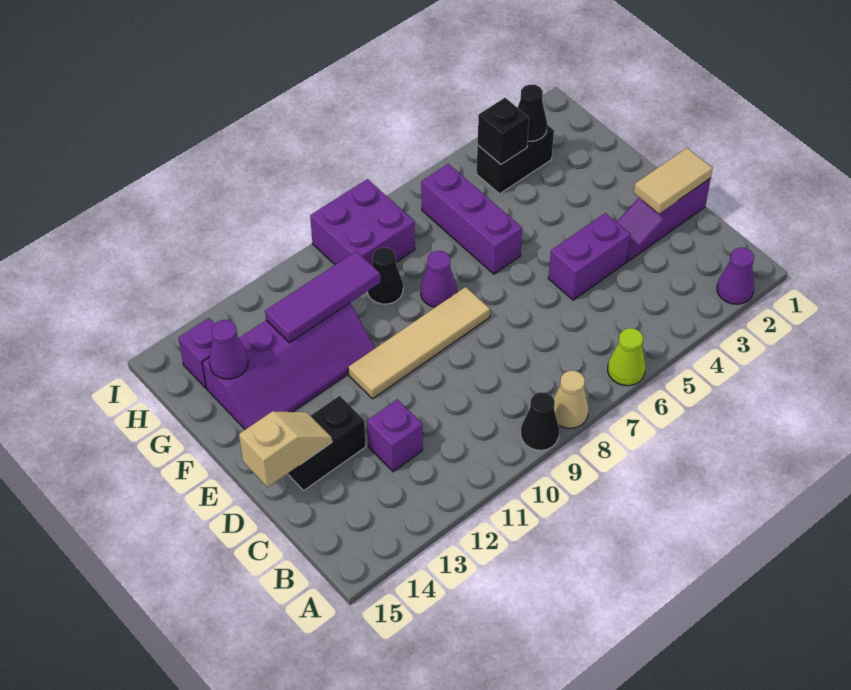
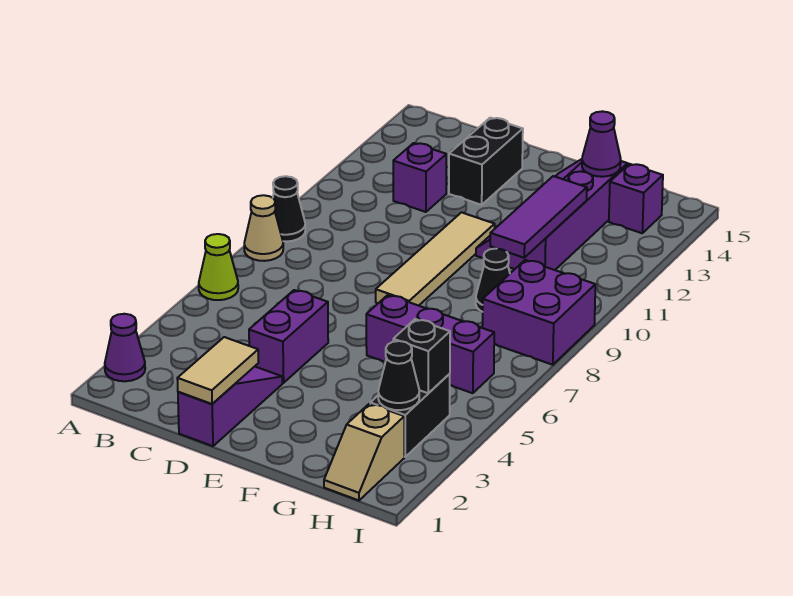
tan slope D14:D15 level 2 top 15 -> tan slope H1:H2 level 1 top 2
purple cone F8 level 1 -> none

